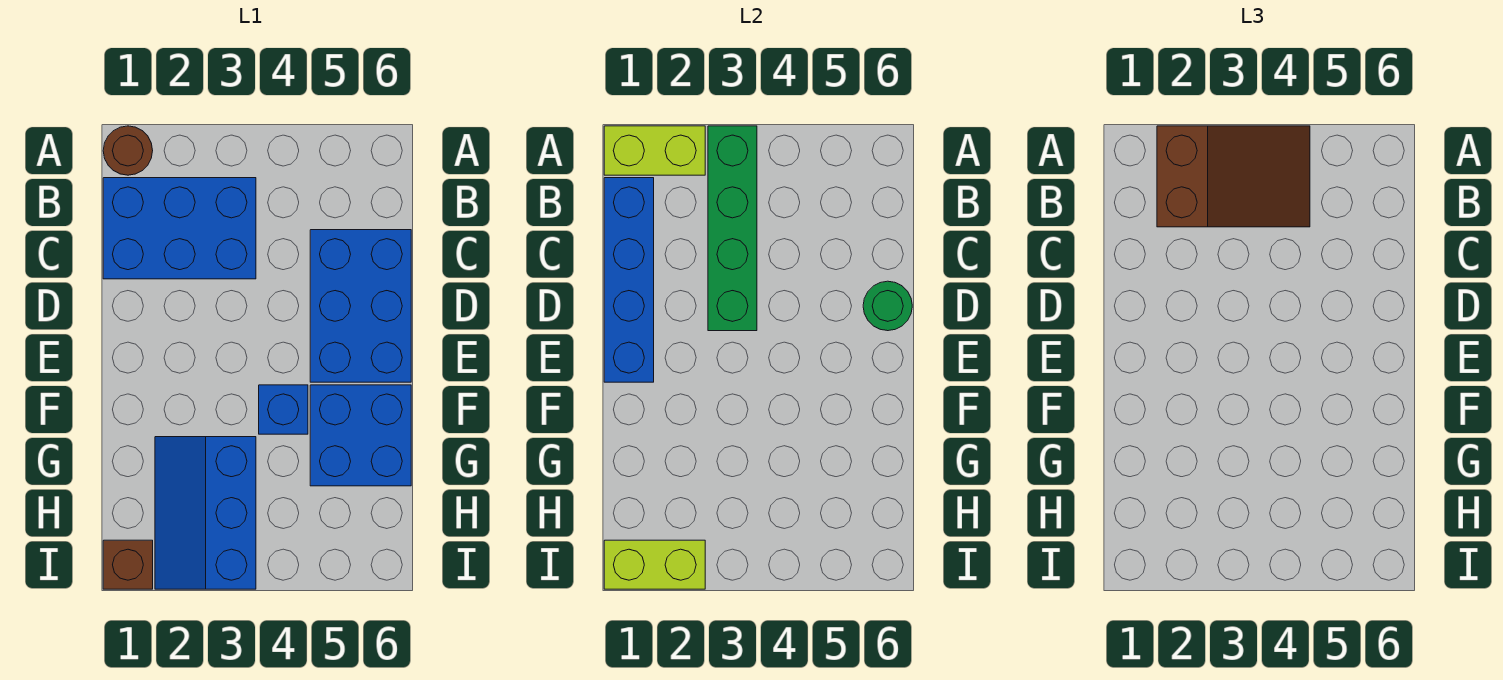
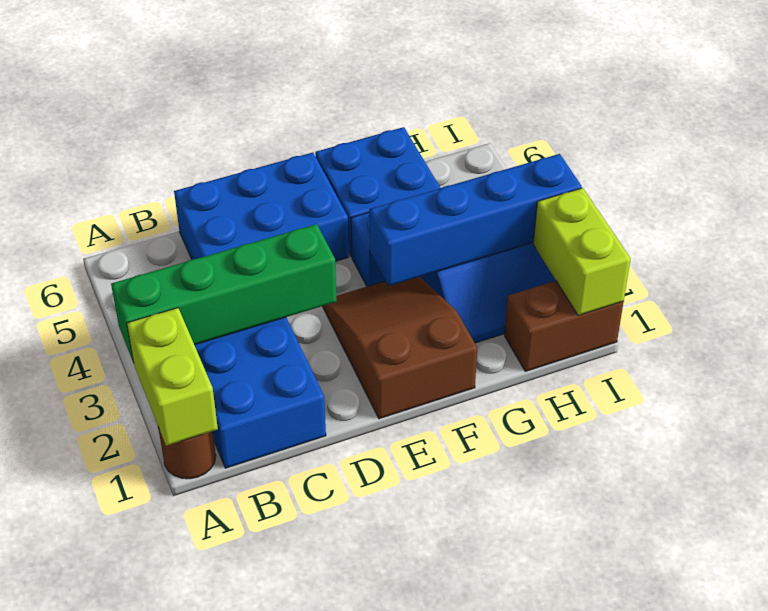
brown slope A2:B4 level 3 top 2 -> brown slope E1:F3 level 1 top 1
blue brick B1:E1 level 2 -> blue brick F3:I3 level 2
green round brick D6 level 2 -> none
brown brick I1 level 1 -> brown brick H1:I1 level 1

